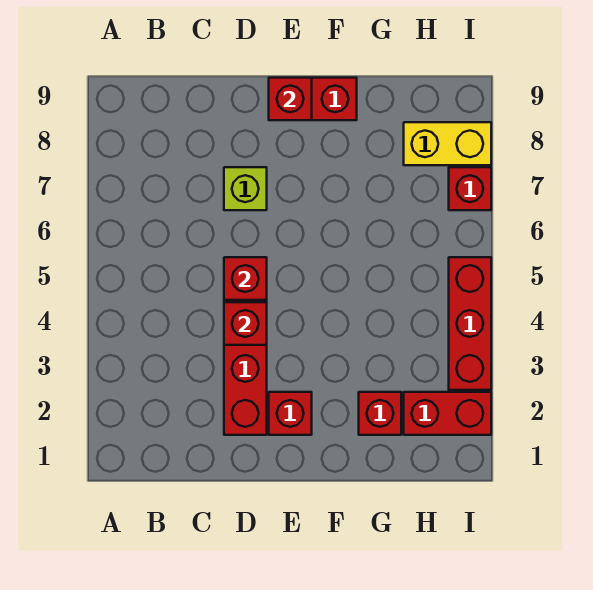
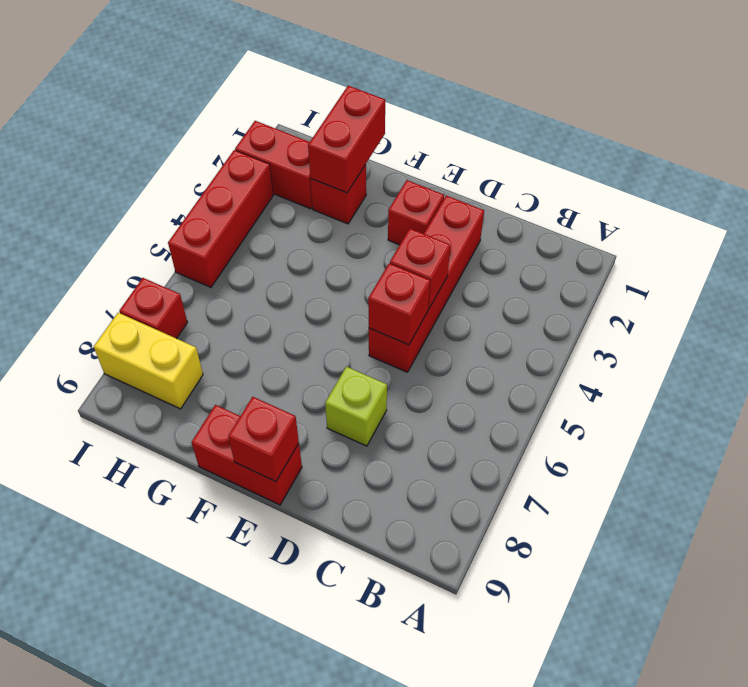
none -> red brick G1:G2 level 2

